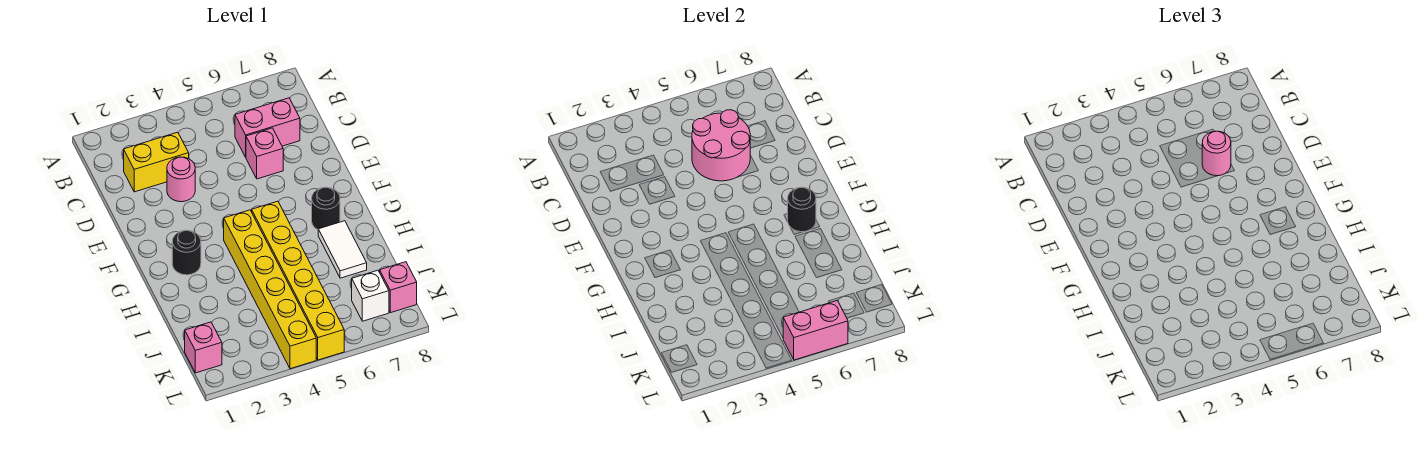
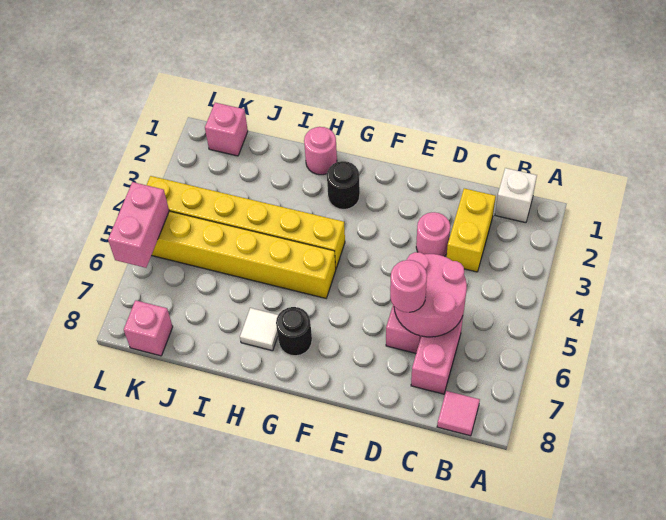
none -> pink tile B8 level 1
black round brick G7 level 2 -> none
none -> pink round brick H1 level 1
white tile H7:I7 level 1 -> white tile H7 level 1
white brick K7 level 1 -> white brick B1 level 1

